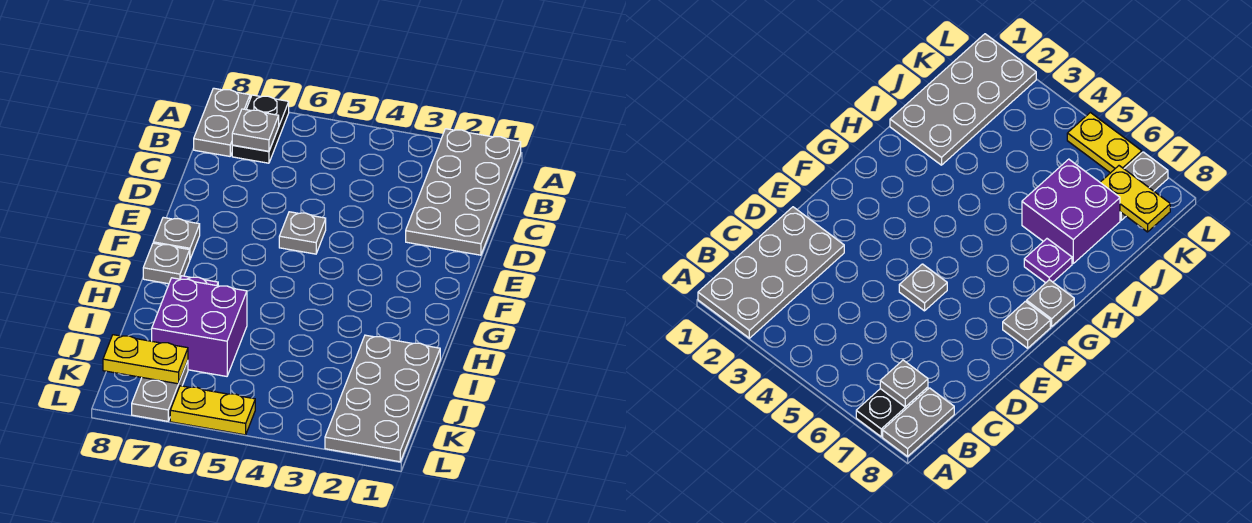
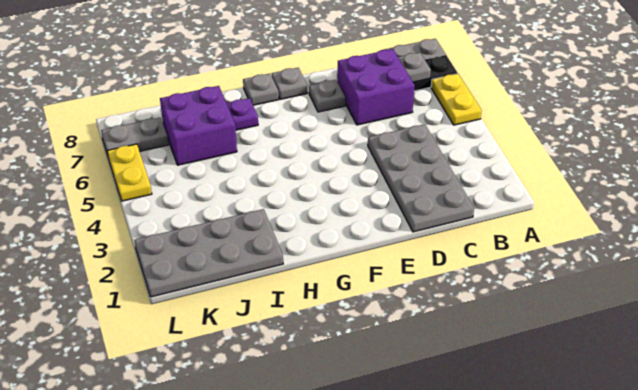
grey plate A1:D2 level 1 -> grey plate C1:D4 level 1
none -> purple brick C6:D7 level 1
grey plate E5 level 1 -> grey plate E7 level 1
yellow plate K7:K8 level 2 -> yellow plate A5:A6 level 1

